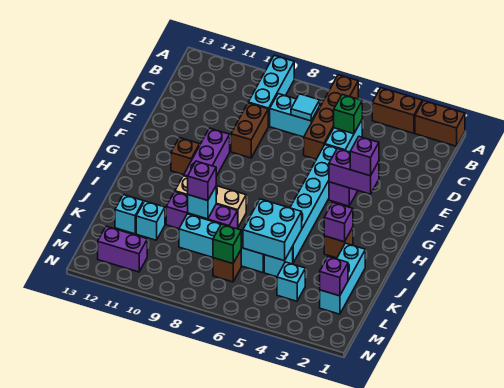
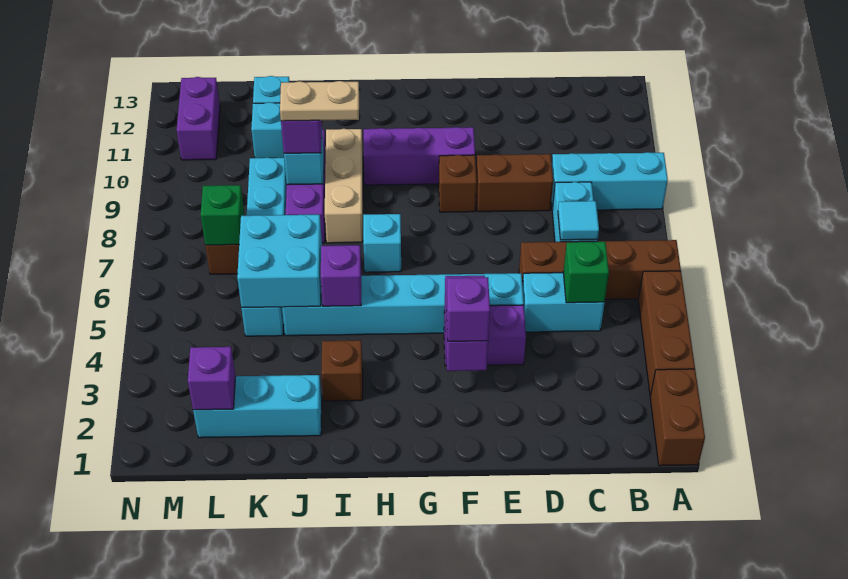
brown brick A3:A4 level 1 -> brown brick A3:A5 level 1
brown brick G11 level 1 -> brown brick F9 level 1
purple brick I3 level 2 -> purple brick I5 level 2
none -> tan plate I9:J9 level 4
cyan brick L4 level 1 -> cyan brick H7 level 1

